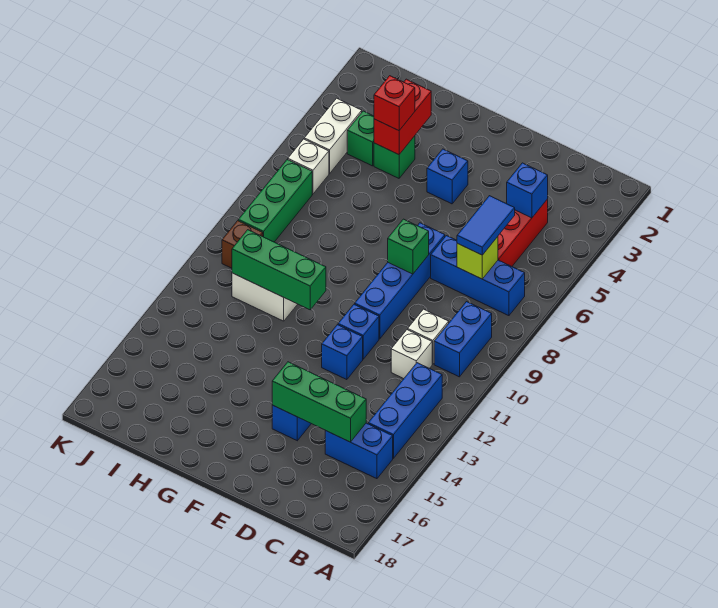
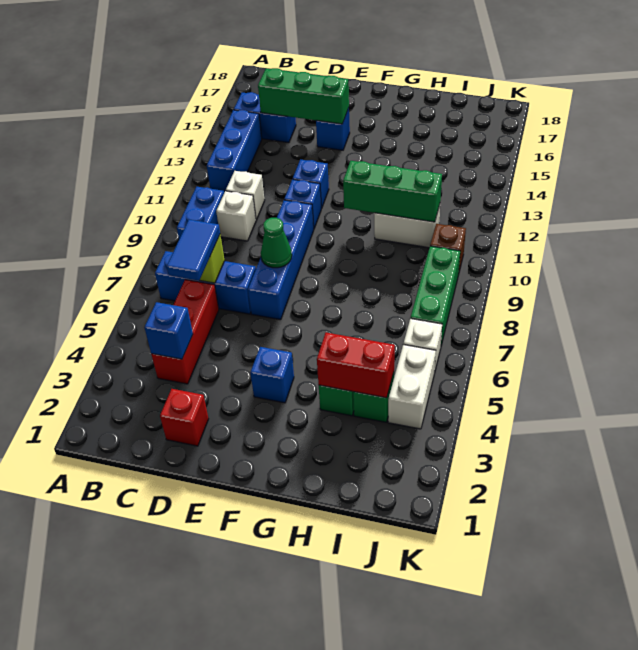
green brick E8 level 2 -> green cone E8 level 2
red brick H3:H4 level 2 -> red brick H4:I4 level 2
red brick H4 level 3 -> red brick D2 level 1

